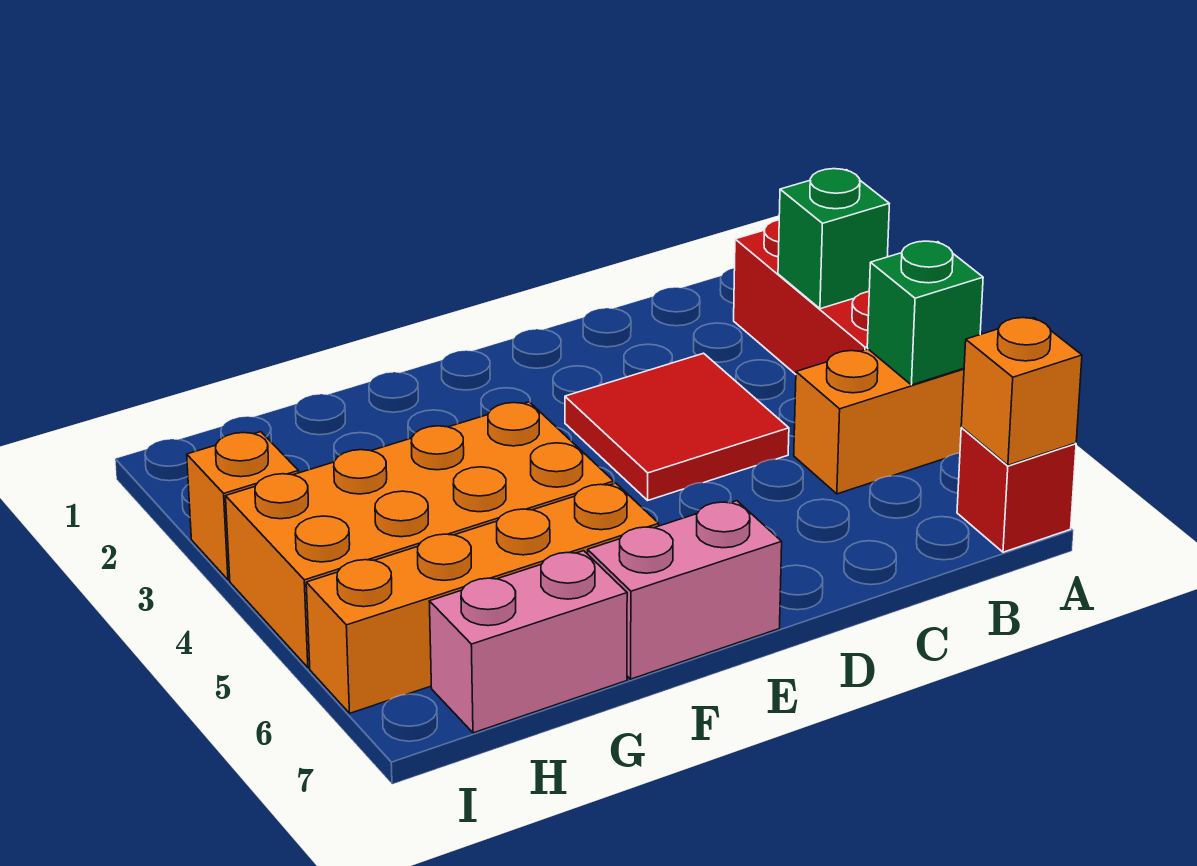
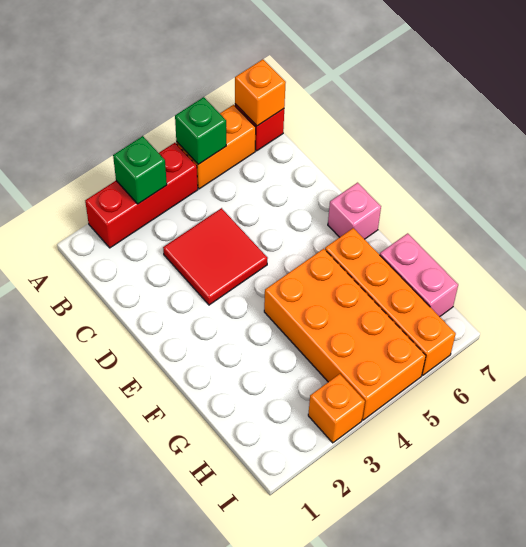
orange brick A5:B5 level 1 -> orange brick A5:A6 level 1
pink brick E7:F7 level 1 -> pink brick E7 level 1

